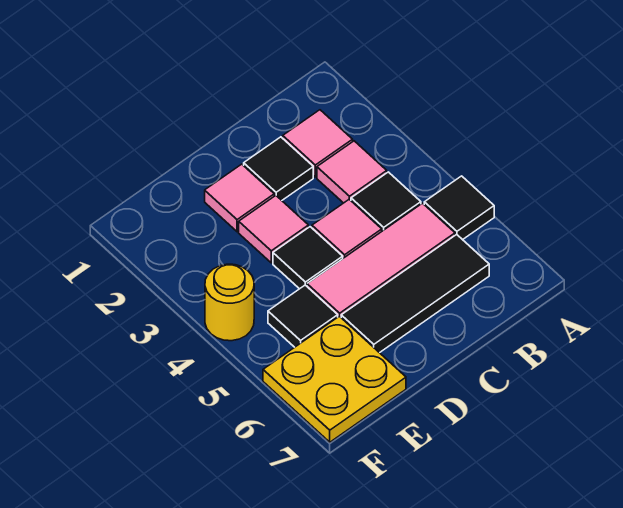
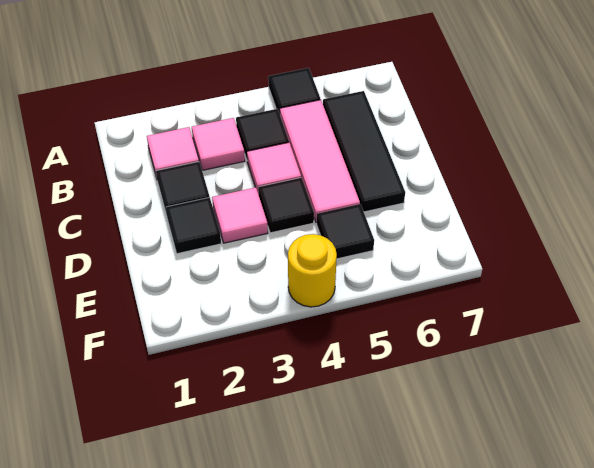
pink tile D2 level 1 -> black tile D2 level 1
yellow plate E6:F7 level 1 -> none

